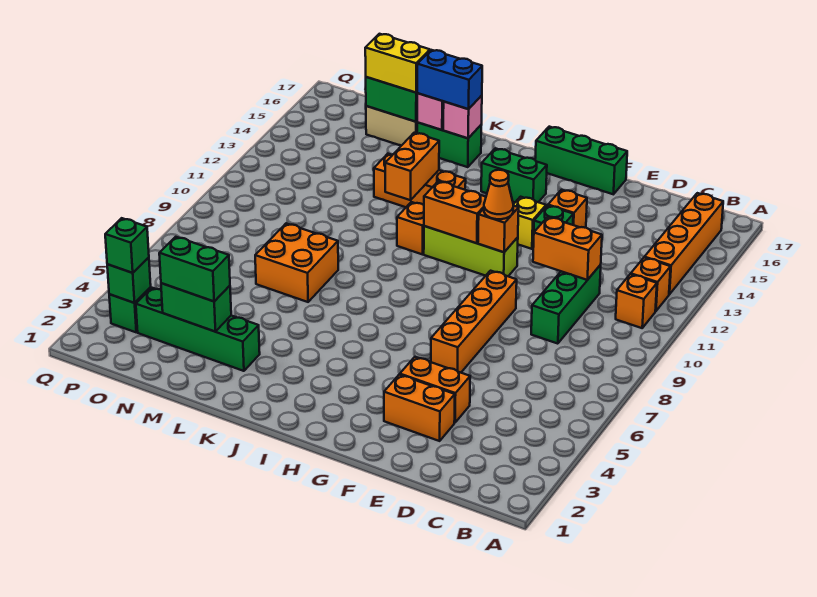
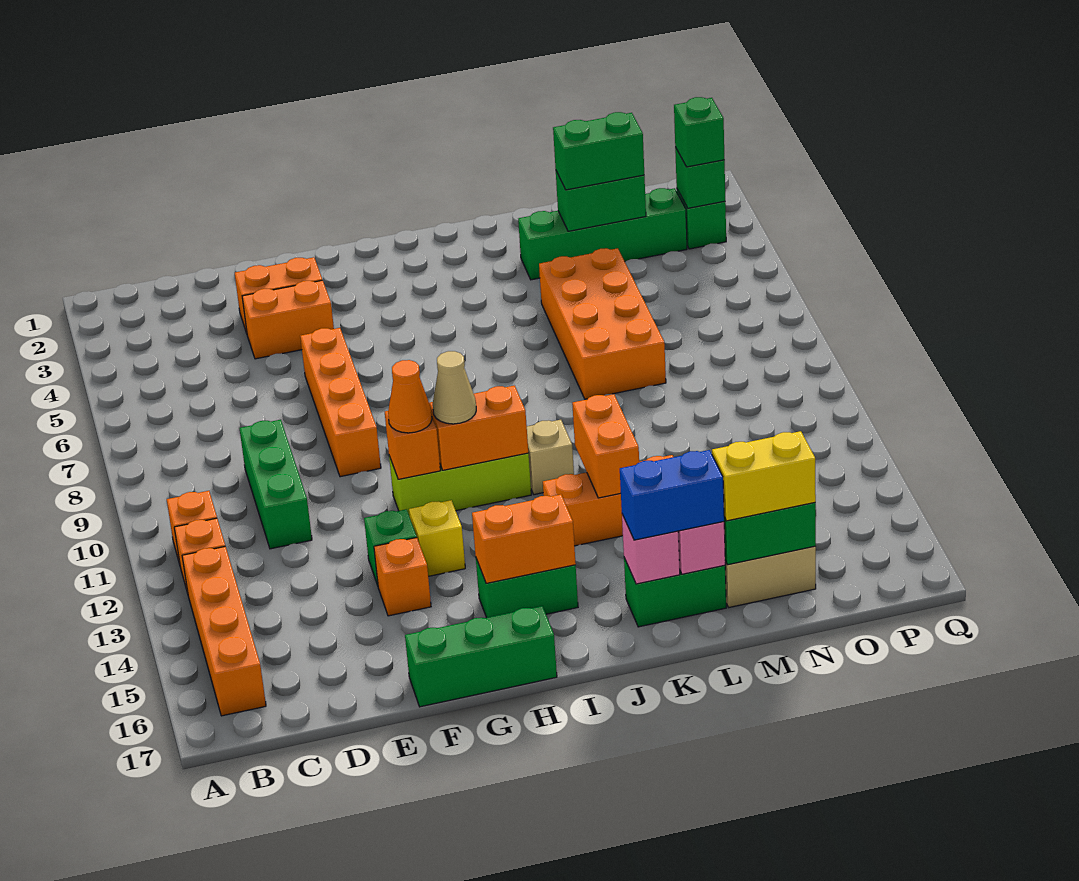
orange brick D11:E11 level 2 -> orange brick H15:I15 level 2
none -> tan cone H11 level 3
orange brick J11 level 1 -> tan brick J11 level 1
orange brick L7:M8 level 1 -> orange brick L5:M8 level 1

